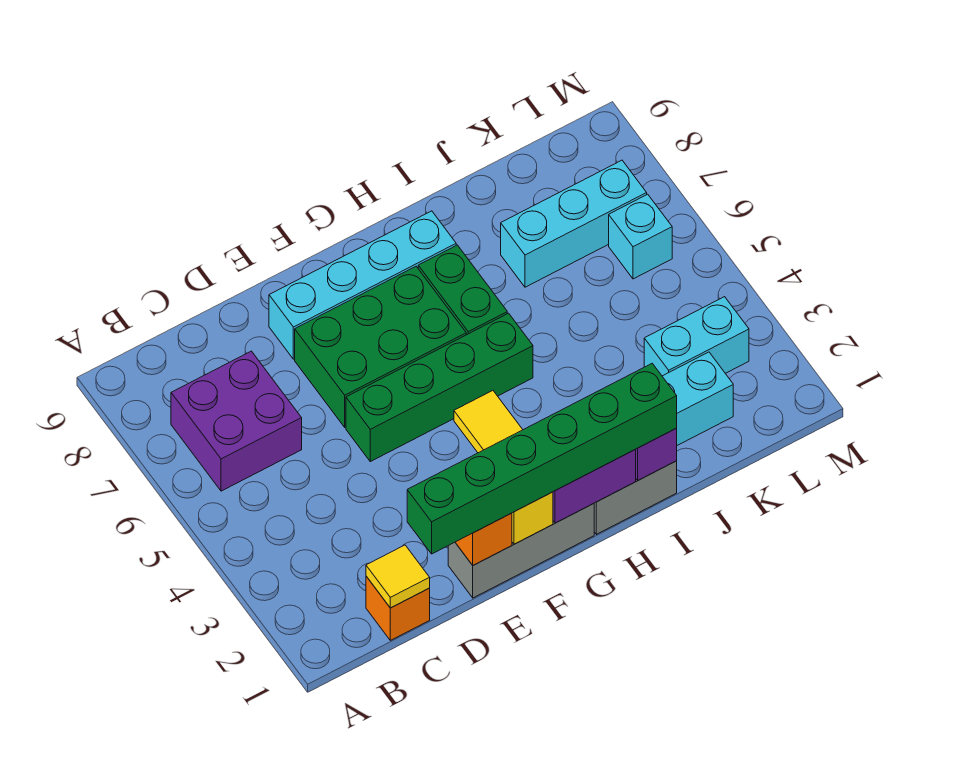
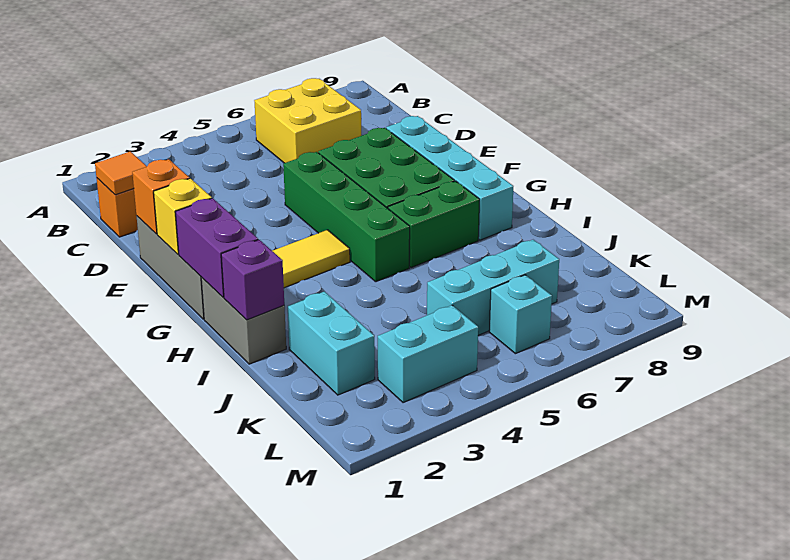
purple brick B6:C7 level 1 -> yellow brick B6:C7 level 1
yellow tile C1 level 2 -> orange tile C1 level 2
green brick D1:I1 level 3 -> none
cyan brick J7:L7 level 1 -> cyan brick K5:K7 level 1
cyan brick K3:L3 level 1 -> cyan brick L3:L4 level 1

